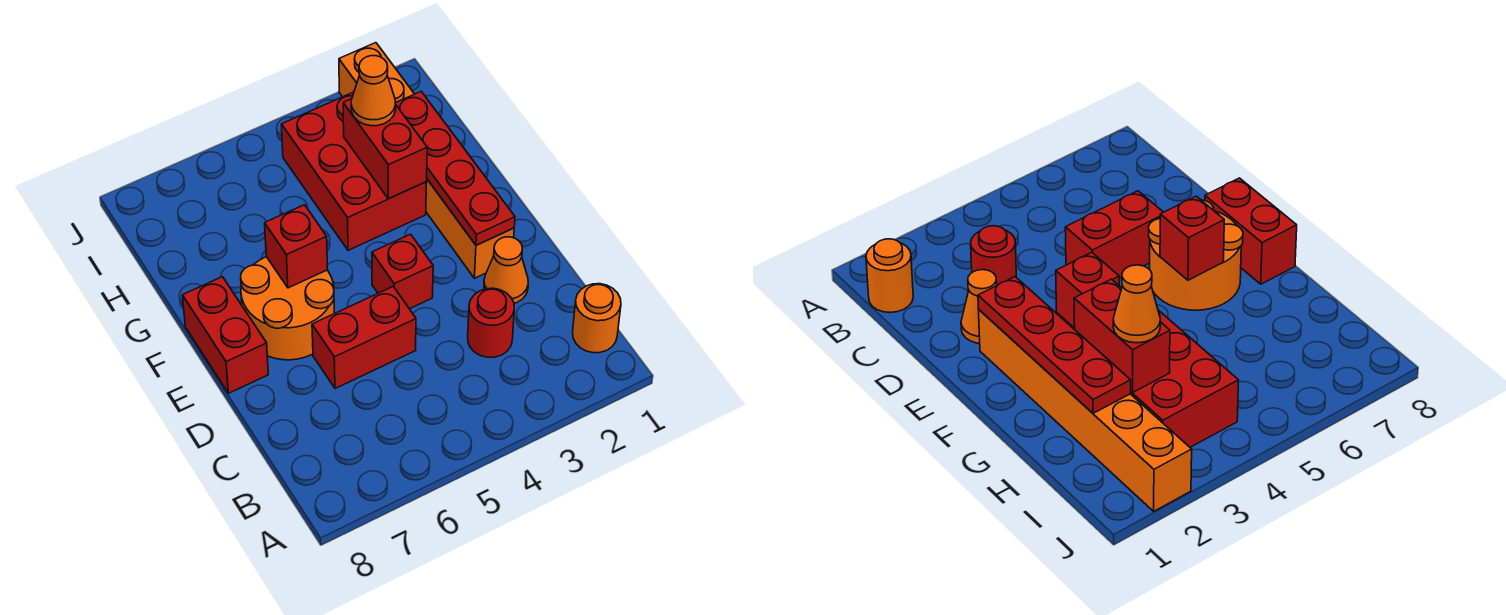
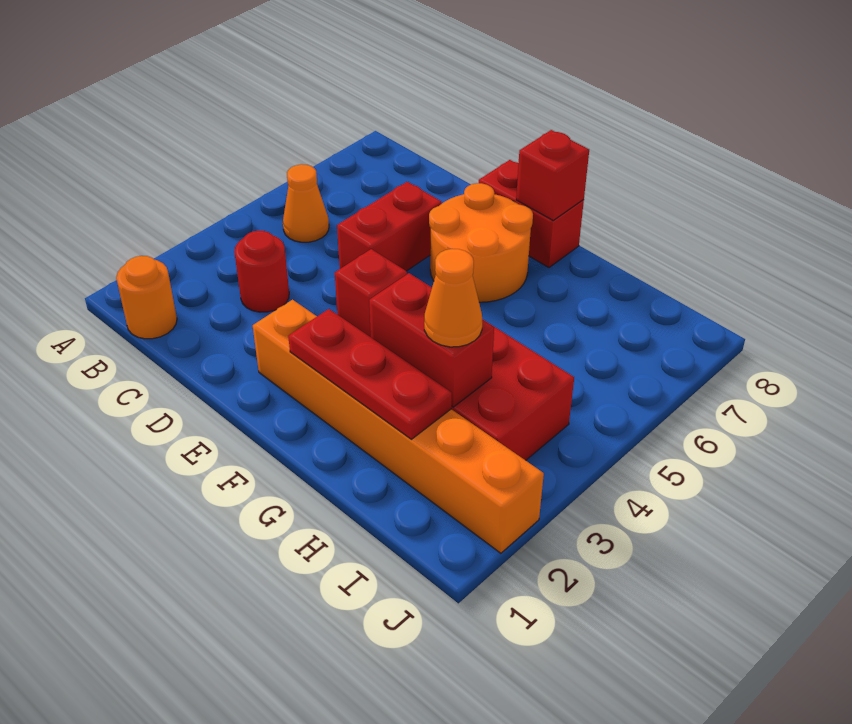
orange cone D2 level 1 -> orange cone B5 level 1
red plate E2:H2 level 2 -> red plate F2:H2 level 2
red brick F6 level 2 -> red brick F8 level 2

